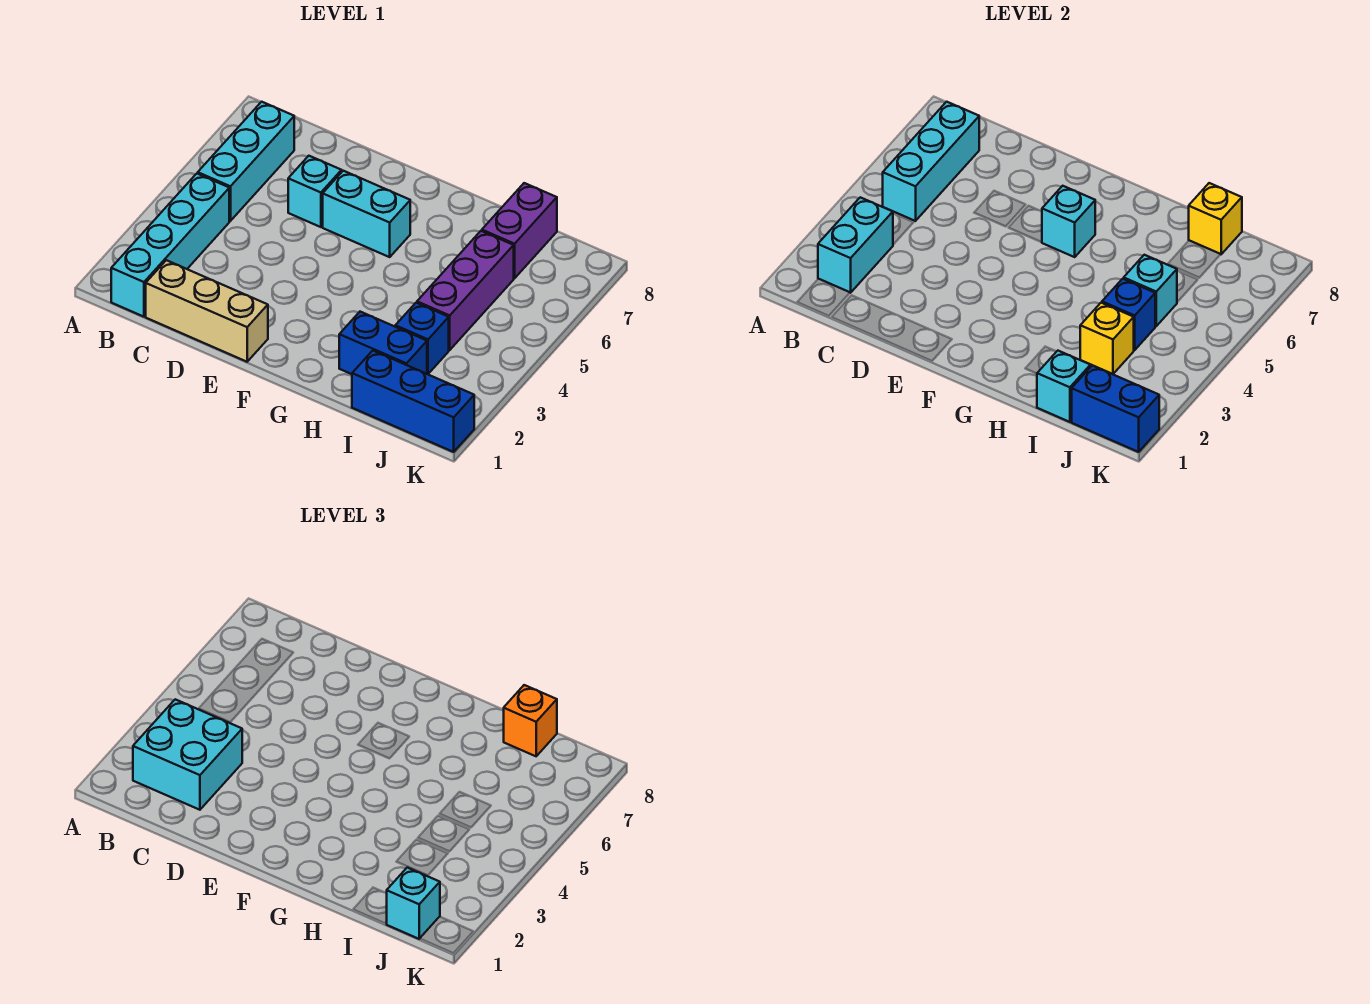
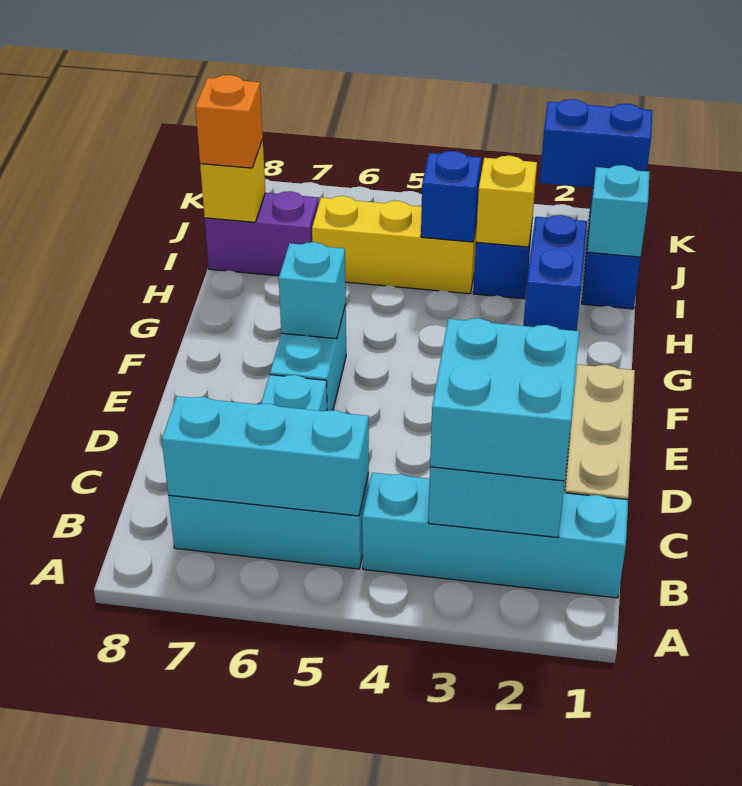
purple brick I4:I6 level 1 -> yellow brick I4:I6 level 1
cyan brick I5 level 2 -> none
blue brick J1:K1 level 2 -> blue brick K1:K2 level 2
cyan brick J1 level 3 -> none

